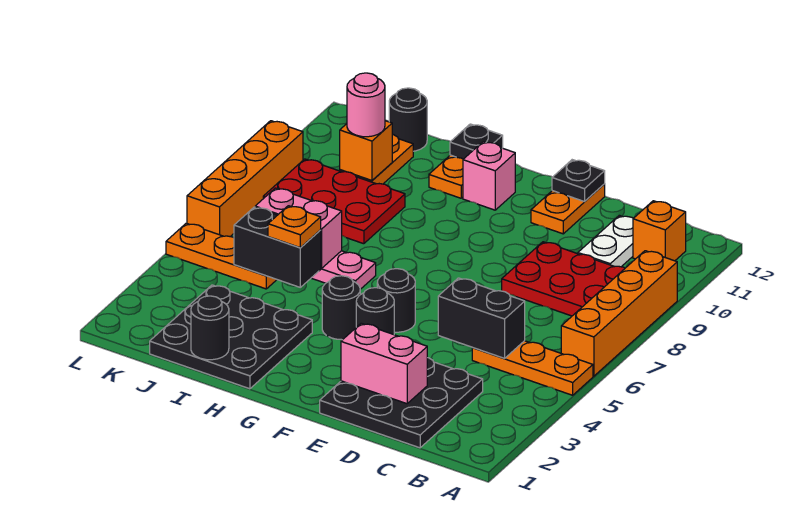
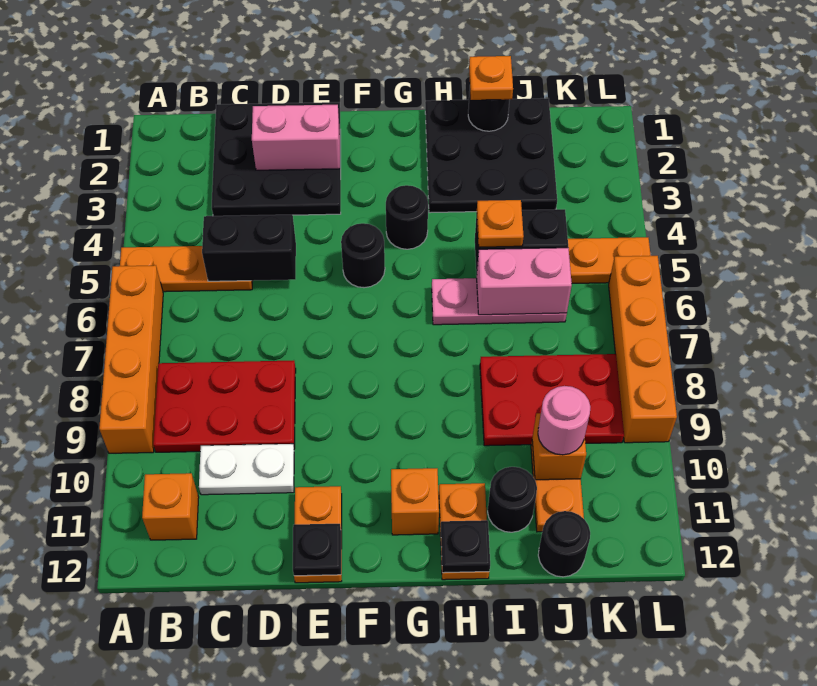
white plate C10:C11 level 1 -> white plate C10:D10 level 1
black round brick F4 level 1 -> black round brick I11 level 1
pink brick G11 level 1 -> orange brick G11 level 1
none -> orange plate I1 level 3

